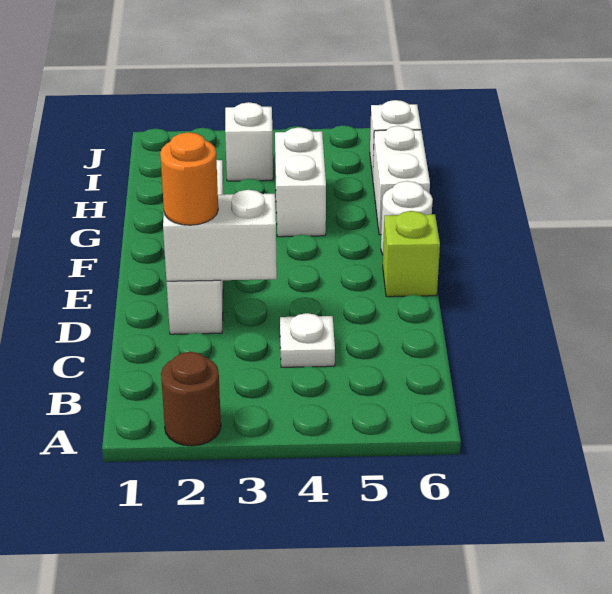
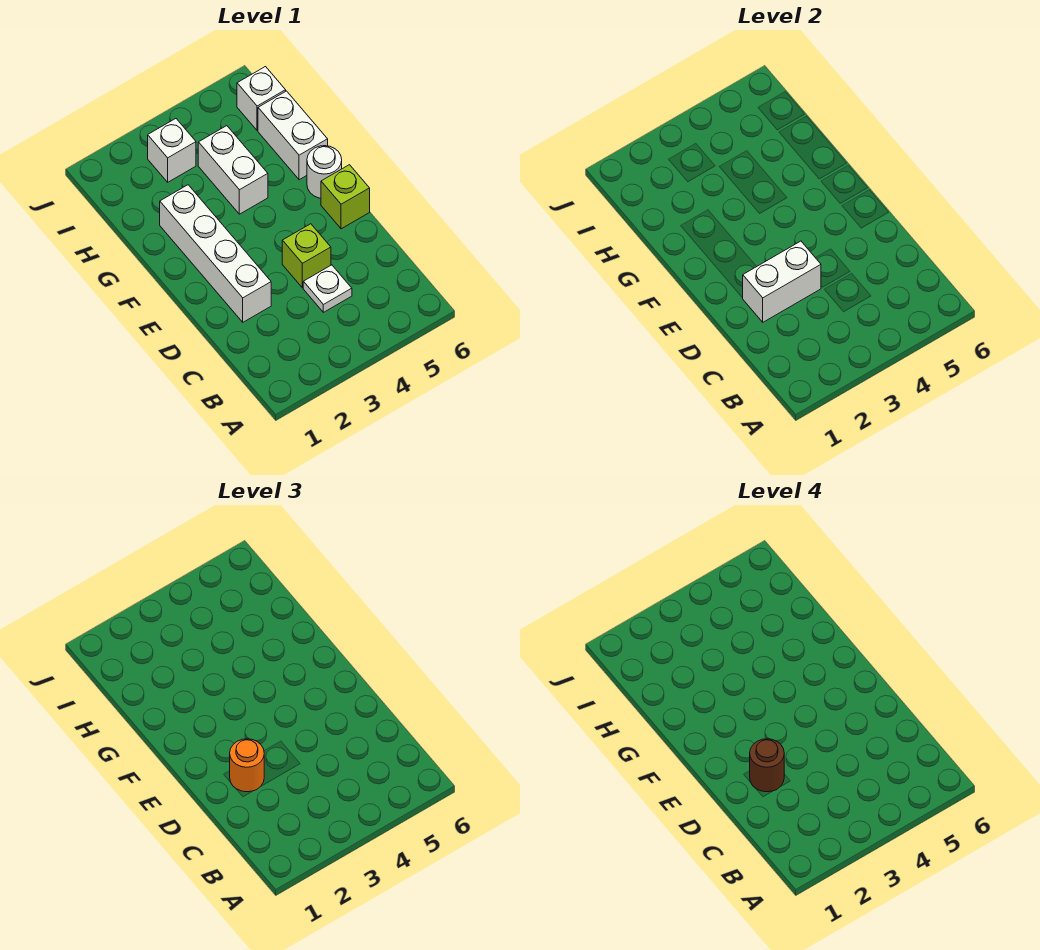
brown round brick A2 level 1 -> brown round brick D2 level 4
none -> lime brick D4 level 1

